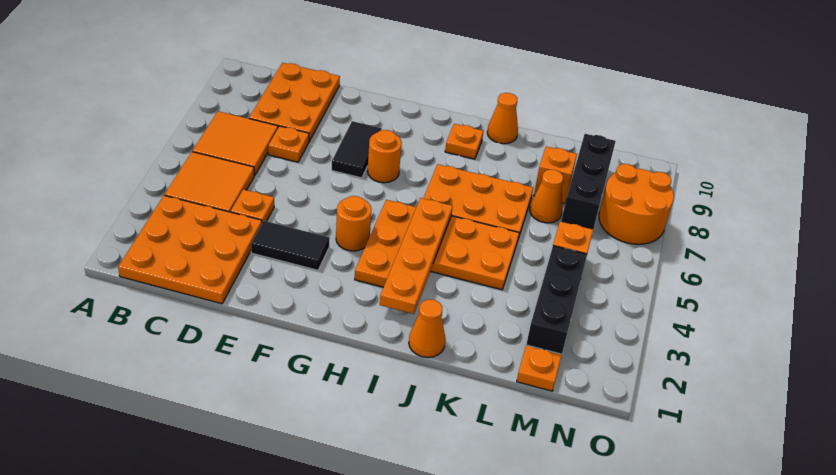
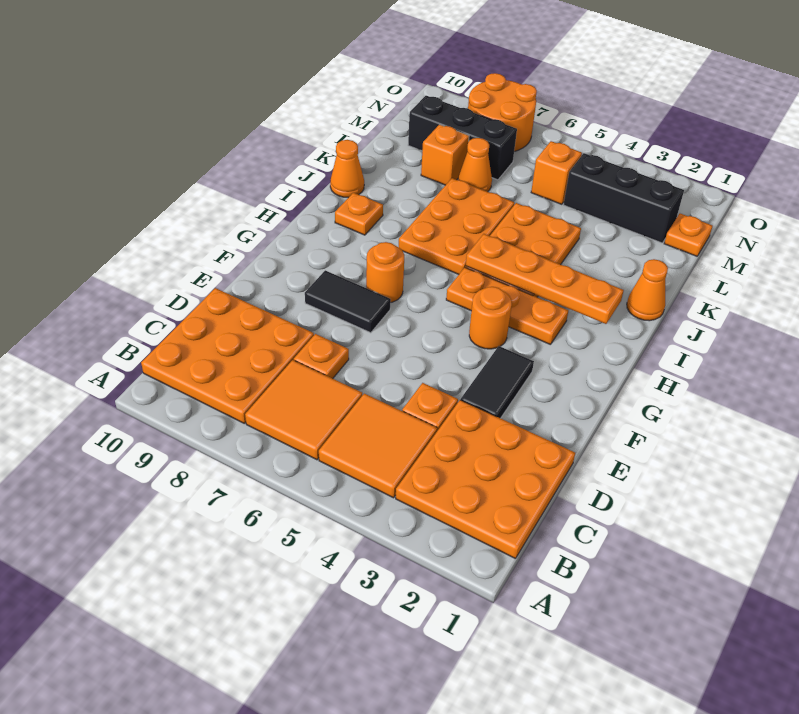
orange plate C8:D10 level 1 -> orange plate B8:D10 level 1

